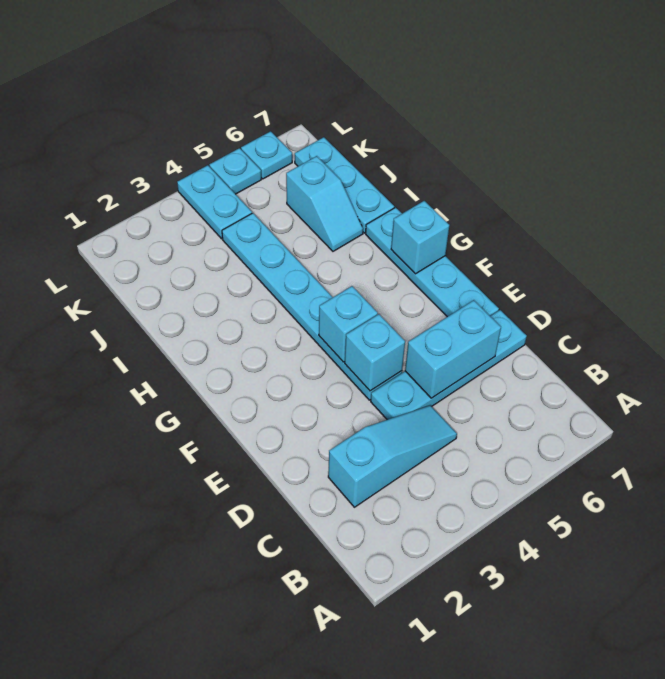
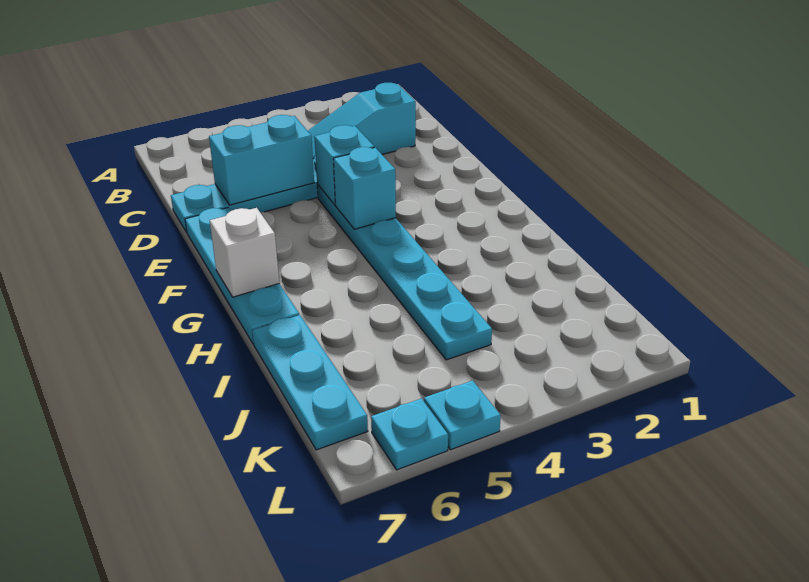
cyan brick G7 level 2 -> white brick G7 level 2
cyan slope I6:J6 level 1 top J -> none
cyan plate K4:L4 level 1 -> none

